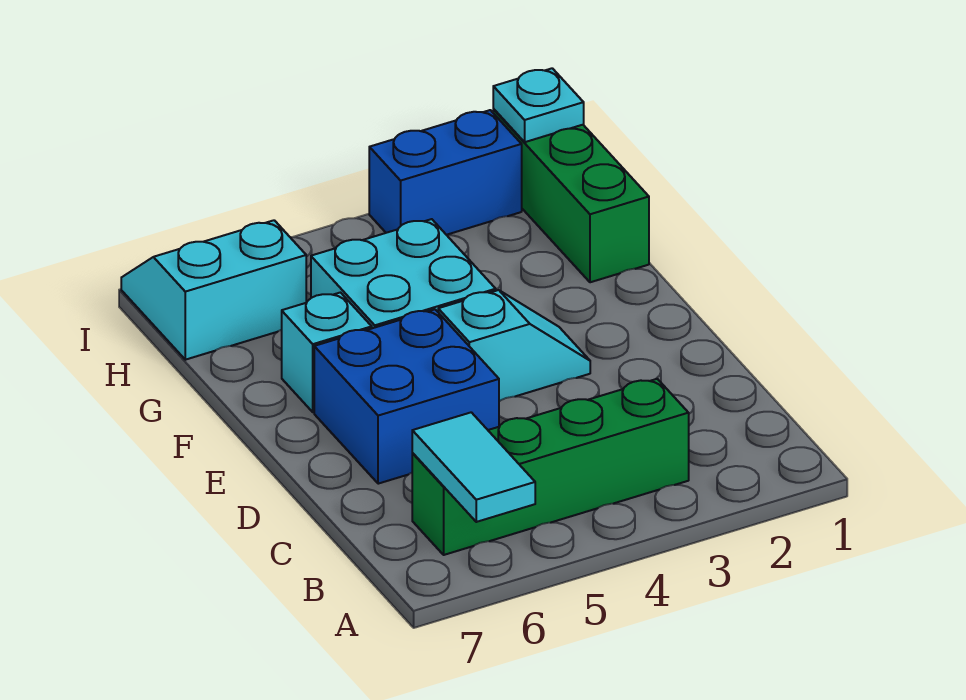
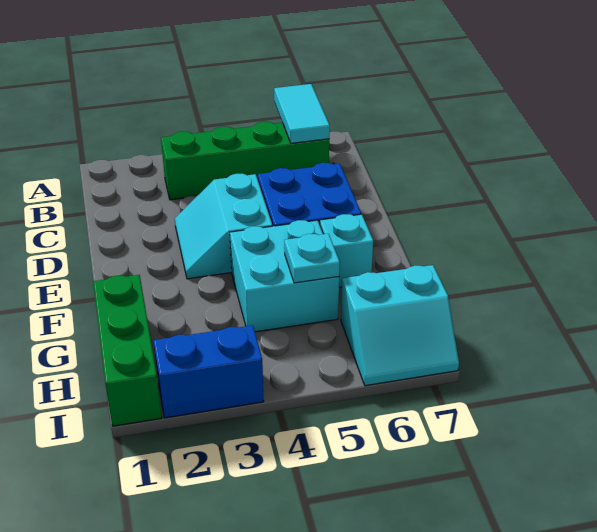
cyan slope E3:E4 level 1 top 4 -> cyan slope D3:E4 level 1 top 4
cyan plate I1 level 2 -> cyan plate G5 level 2

